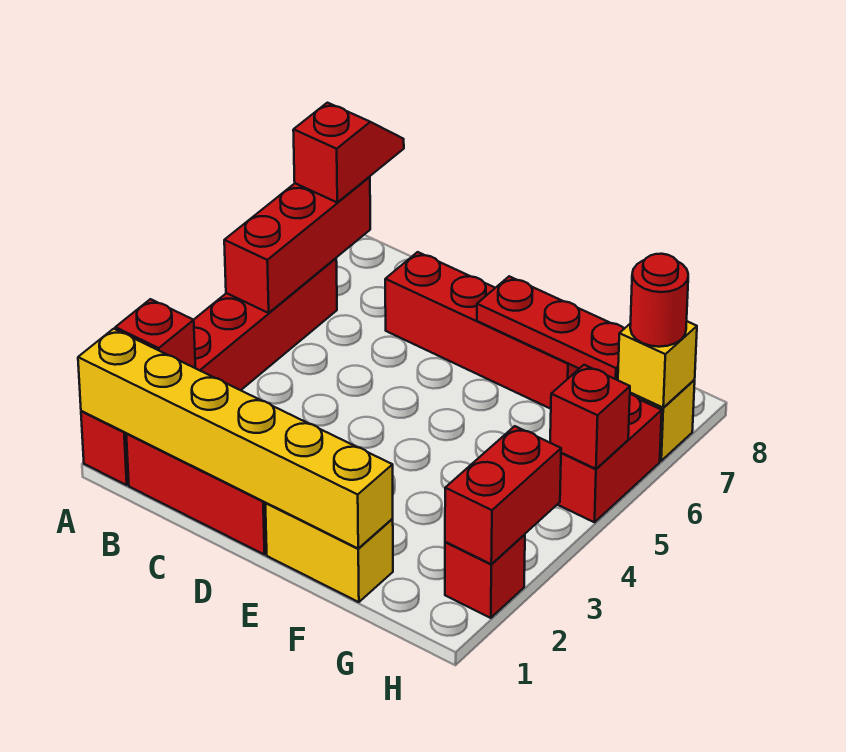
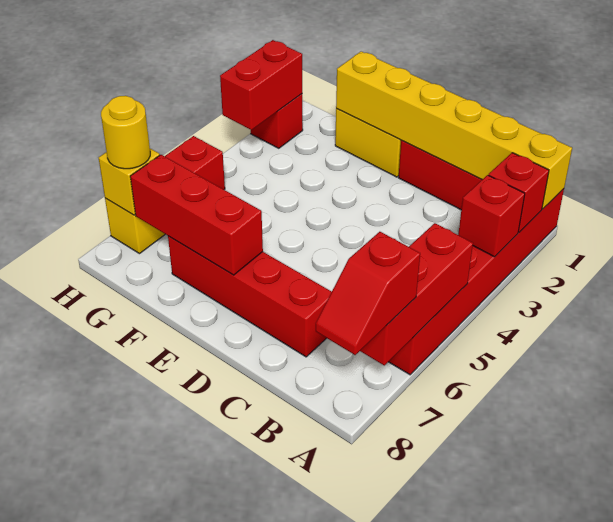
red plate E7:G7 level 2 -> red brick E7:G7 level 2
red brick H5 level 2 -> red brick A3 level 2
red round brick H7 level 3 -> yellow round brick H7 level 3

